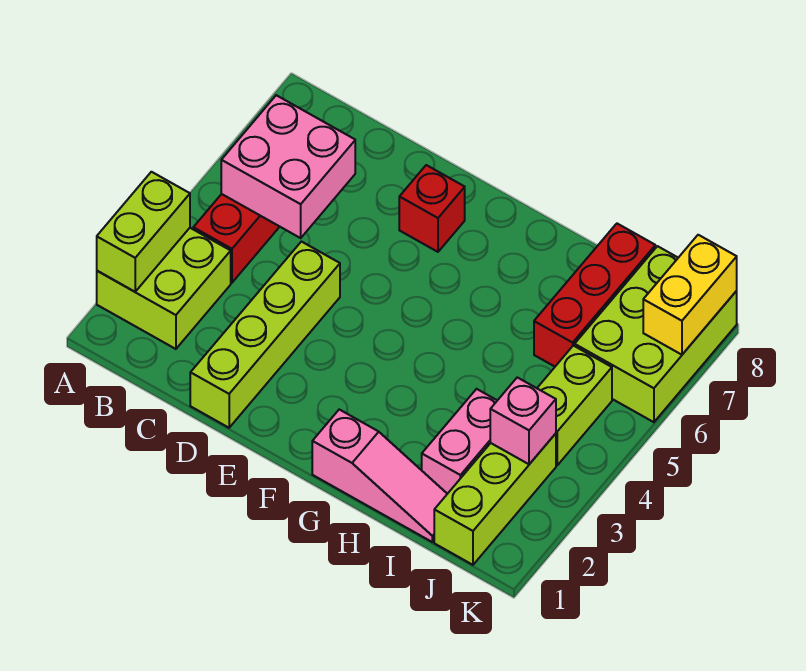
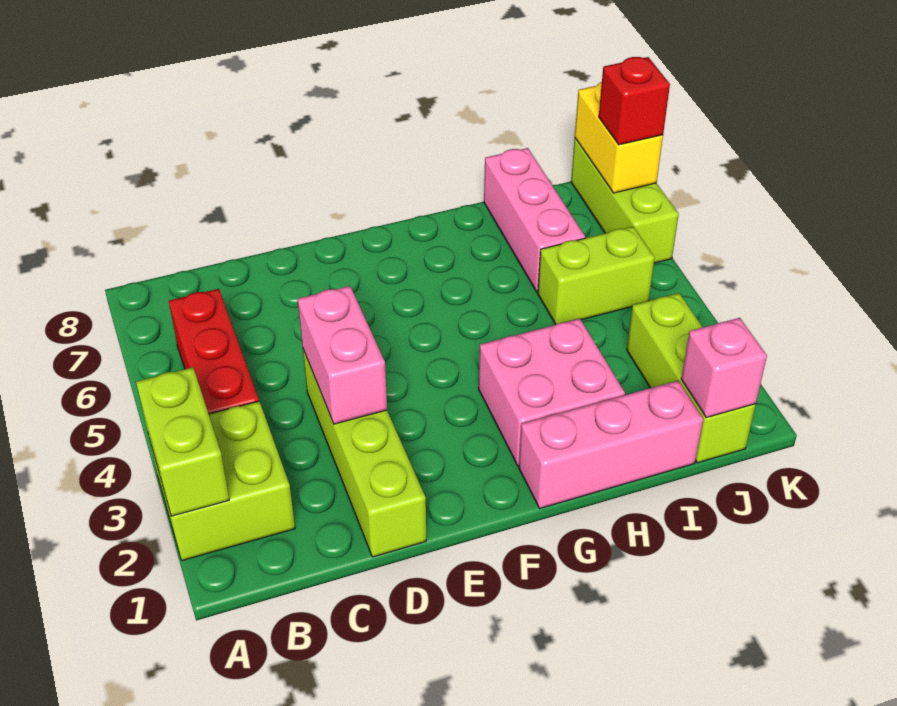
pink brick B5:C6 level 2 -> pink brick G2:H3 level 1
red brick E7 level 1 -> red brick K7 level 3
pink slope G1:I1 level 1 top G -> pink brick G1:I1 level 1
pink brick I2:I3 level 1 -> pink brick D3:D4 level 2
red brick I6:I8 level 1 -> pink brick I6:I8 level 1
pink brick J3 level 2 -> pink brick J1 level 2
lime brick J4:J5 level 1 -> lime brick I5:J5 level 1
lime brick J6:K8 level 1 -> lime brick K6:K8 level 1

